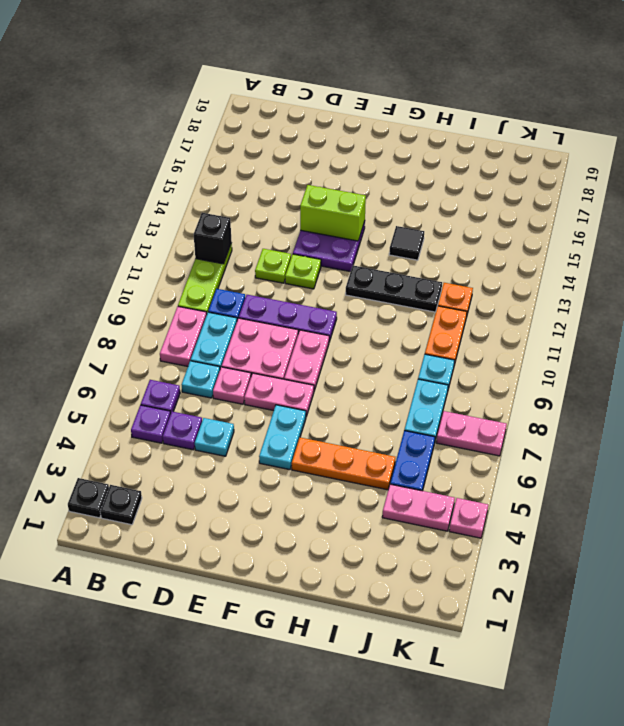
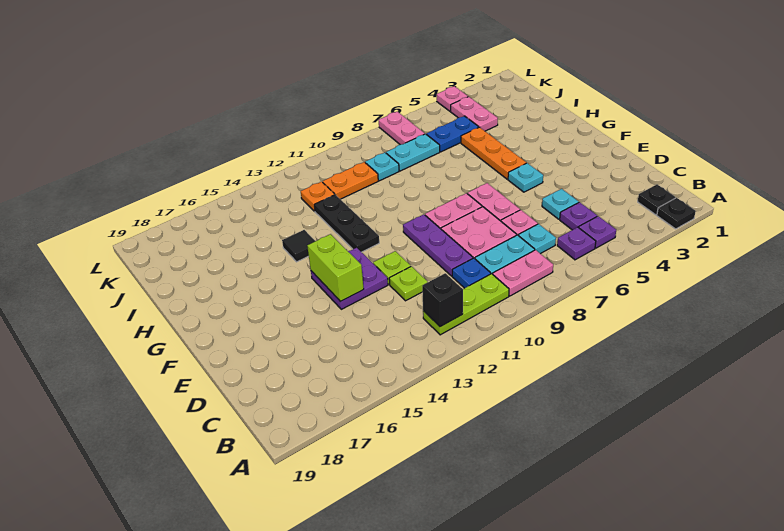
cyan plate F5:F6 level 1 -> cyan plate F5 level 1

